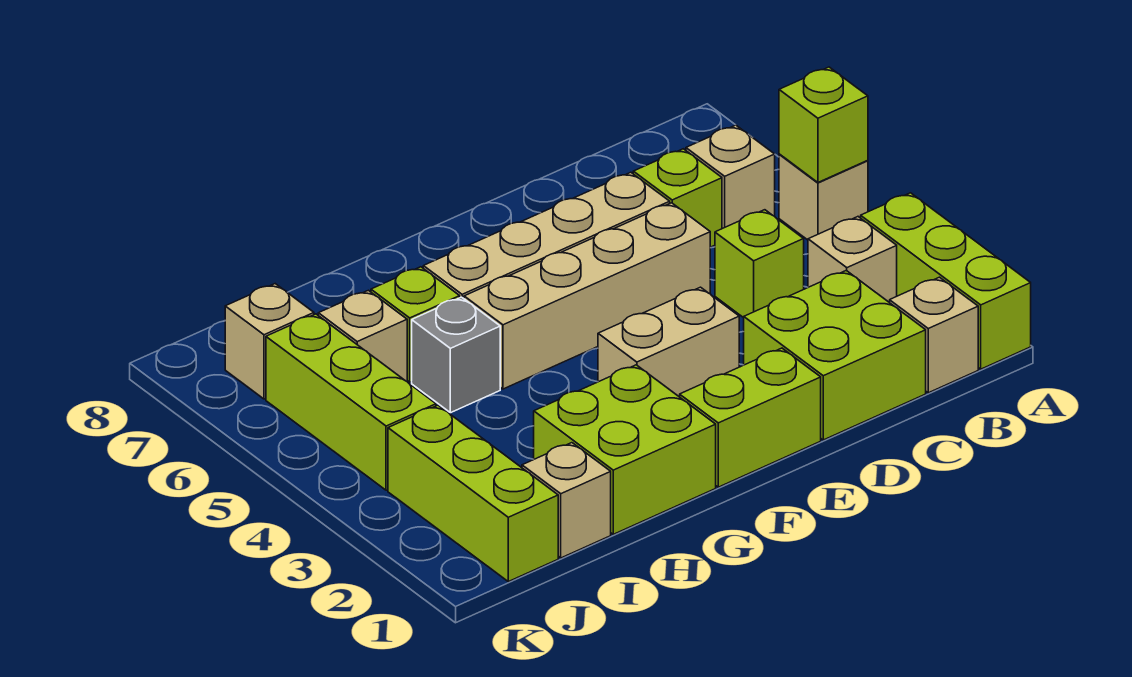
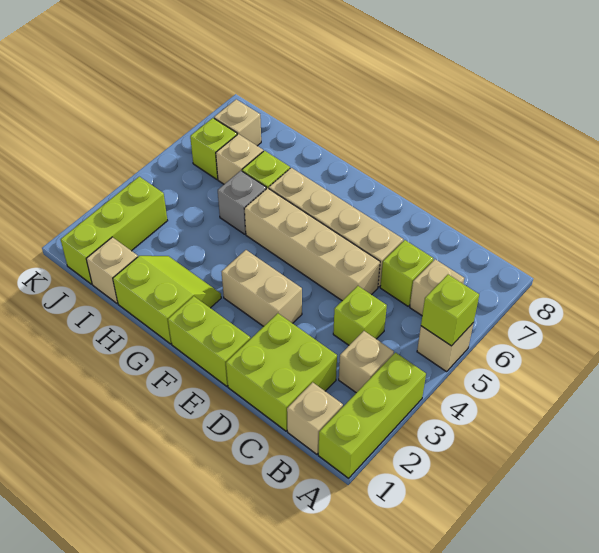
lime brick G1:H2 level 1 -> lime slope G1:H2 level 1 top 1
lime brick J4:J6 level 1 -> lime brick J6 level 1

